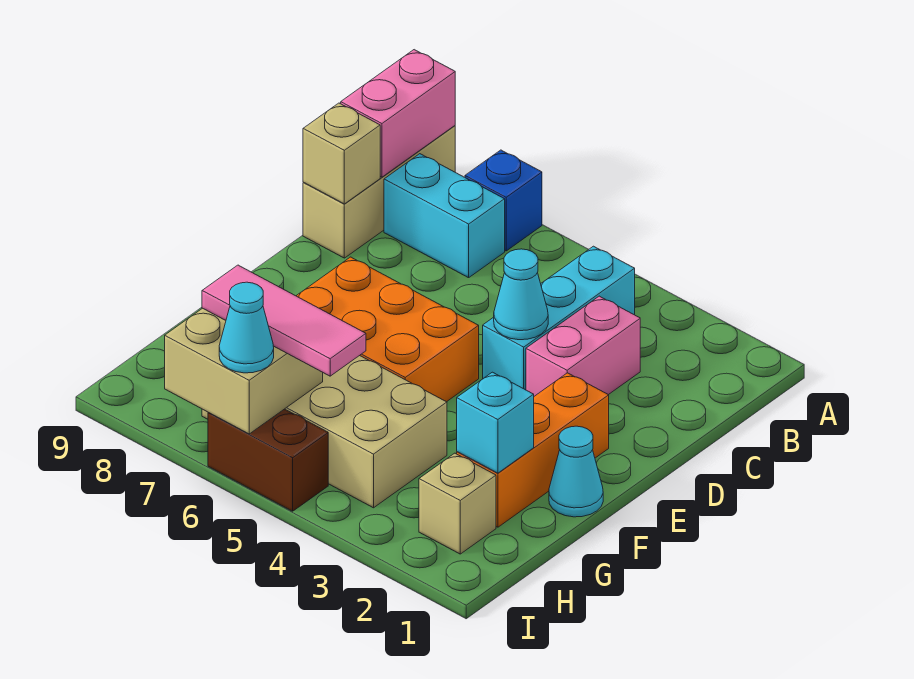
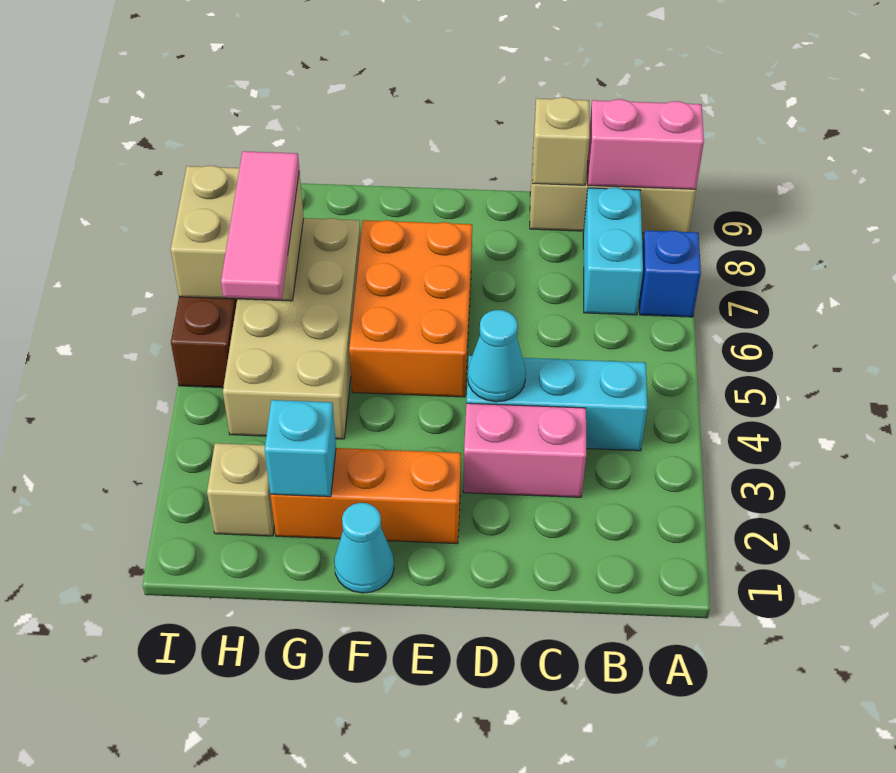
cyan cone I6 level 3 -> none

